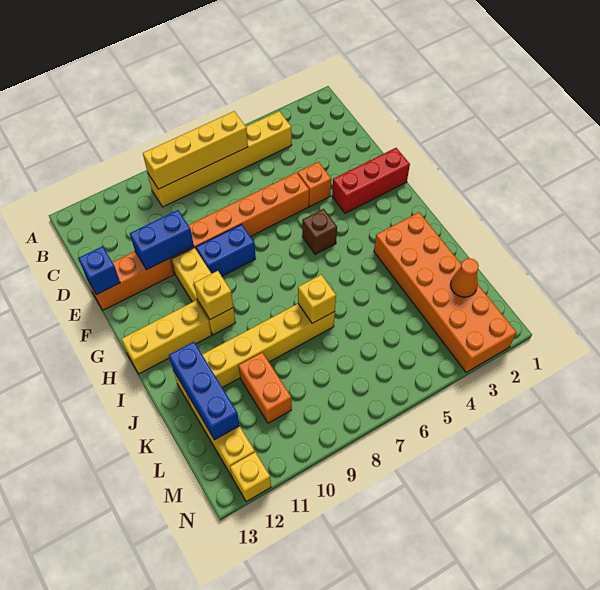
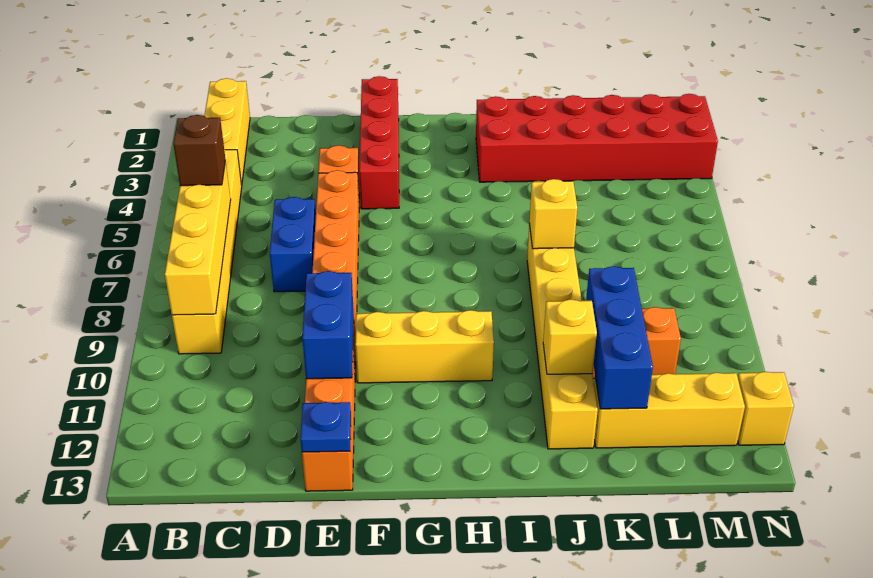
blue brick E13 level 2 -> blue plate E13 level 2
red brick F1:F3 level 1 -> red brick F1:F4 level 1
blue brick F8:F9 level 1 -> blue brick D6:D7 level 1
brown brick G5 level 1 -> brown brick B6 level 3
yellow brick H10 level 2 -> yellow brick J11 level 2
yellow brick H11:H13 level 1 -> yellow brick B1:B3 level 1
orange brick I2:N3 level 1 -> red brick I2:N3 level 1
blue brick J12:L12 level 2 -> blue brick K10:K12 level 2
orange cone L2 level 2 -> none

